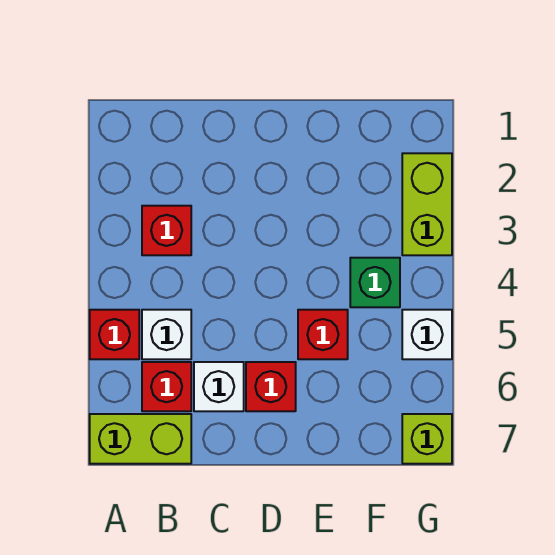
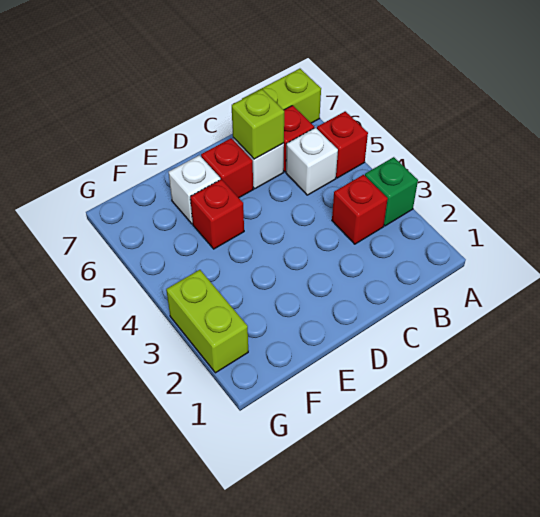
green brick F4 level 1 -> green brick A3 level 1
white brick G5 level 1 -> white brick E6 level 1
lime brick G7 level 1 -> lime brick C6 level 2

